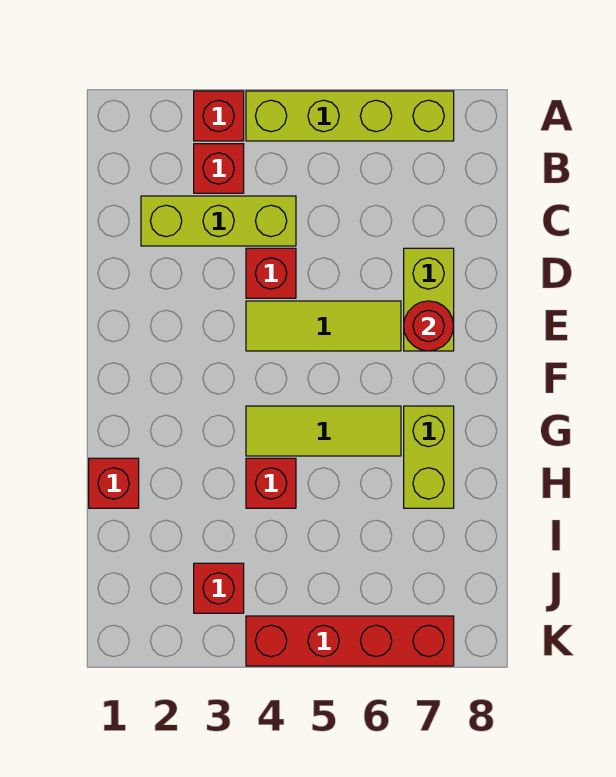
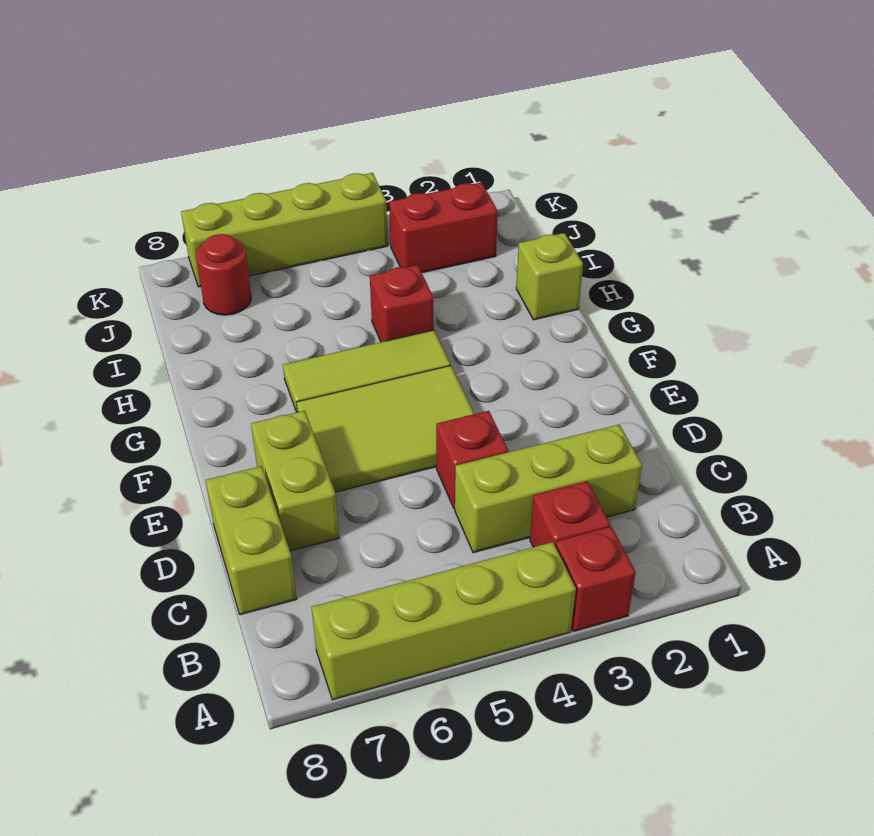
lime tile E4:E6 level 1 -> lime tile E4:F6 level 1
red round brick E7 level 2 -> red round brick J7 level 1
lime brick G7:H7 level 1 -> lime brick C8:D8 level 1
red brick H1 level 1 -> lime brick H1 level 1
red brick J3 level 1 -> red brick J2:J3 level 1
red brick K4:K7 level 1 -> lime brick K4:K7 level 1

